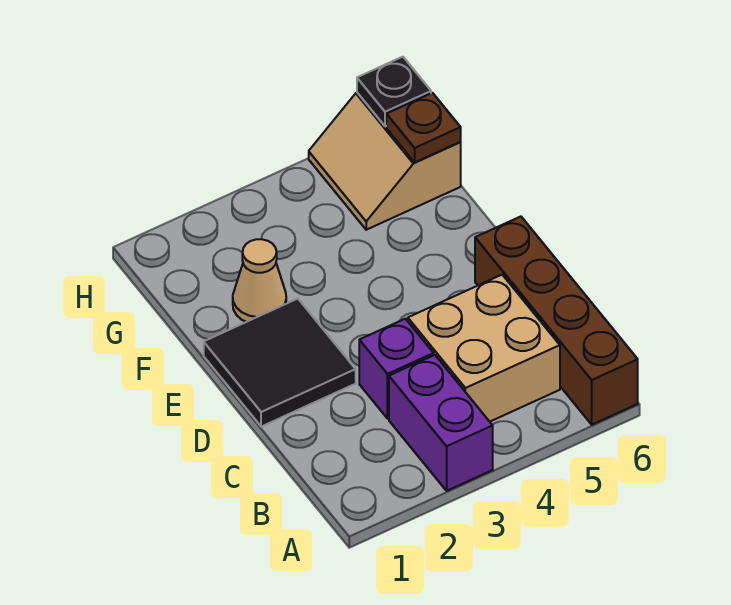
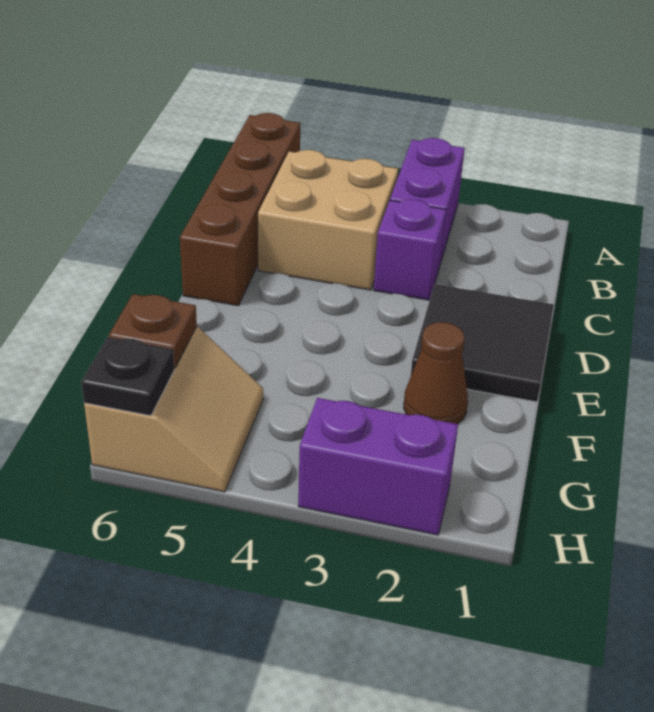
tan cone F2 level 1 -> brown cone F2 level 1
none -> purple brick H2:H3 level 1

